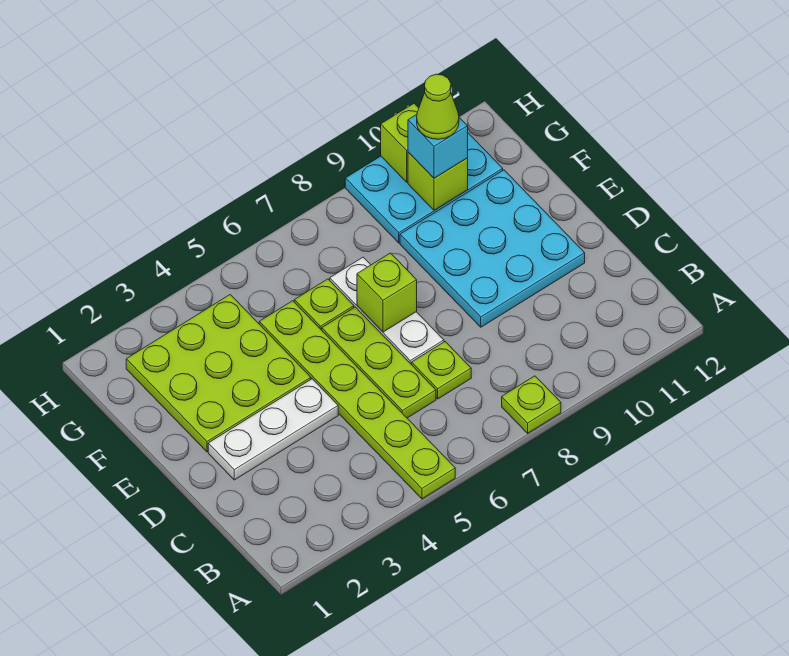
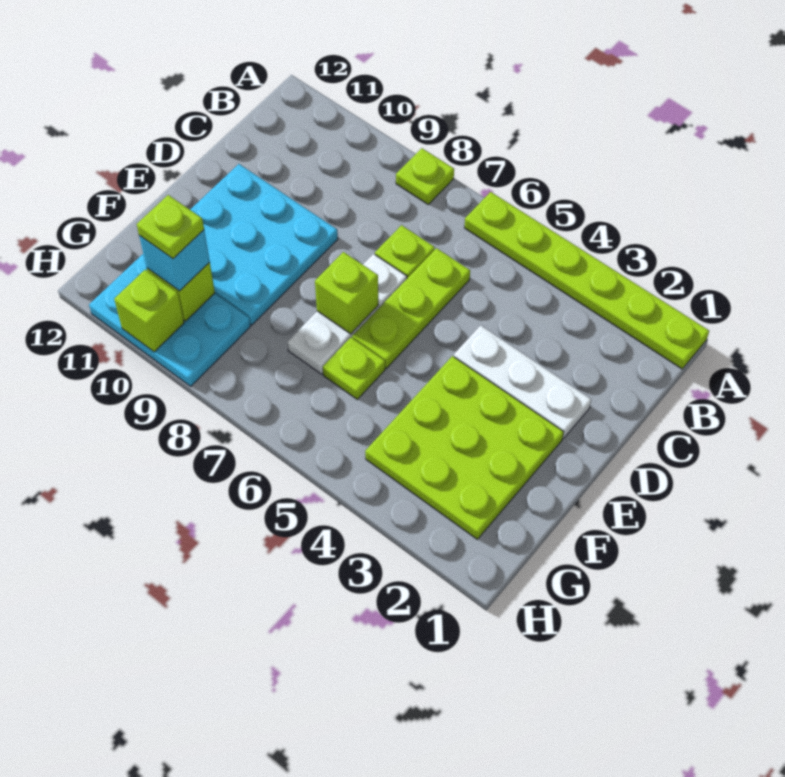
lime plate A5:F5 level 1 -> lime plate A1:A6 level 1
lime cone G10 level 4 -> lime plate G10 level 4

